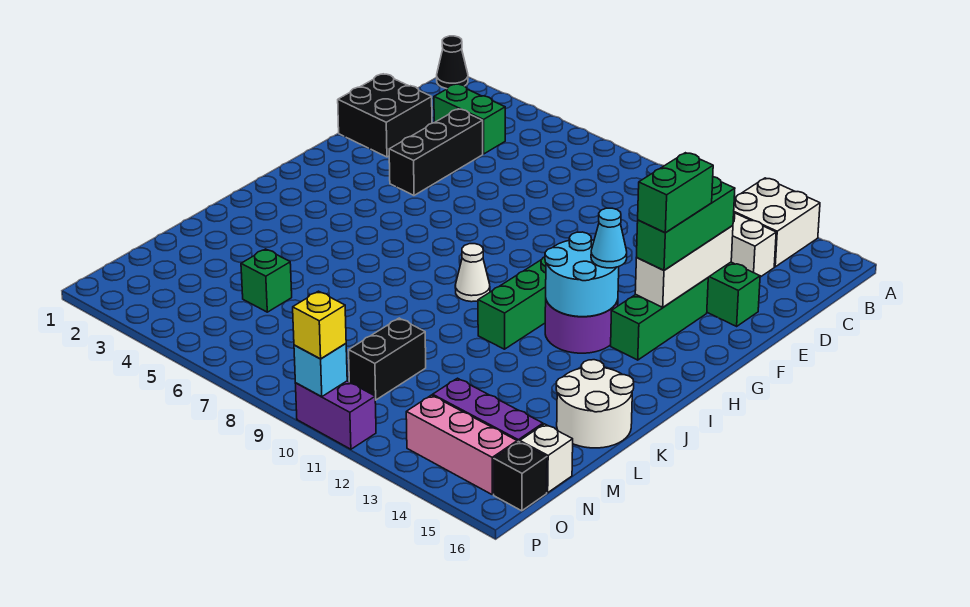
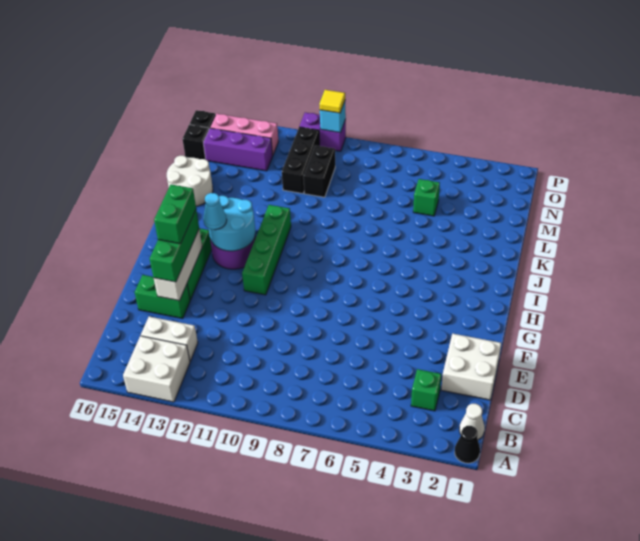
green brick C3:C4 level 1 -> green brick C3 level 1
black brick D1:E2 level 1 -> white brick D1:E2 level 1
black brick D4:F4 level 1 -> black brick M11:O11 level 1
white cone I9 level 1 -> white cone B1 level 1
white brick N16 level 1 -> black brick N16 level 1
yellow brick P10 level 3 -> yellow tile P10 level 3

